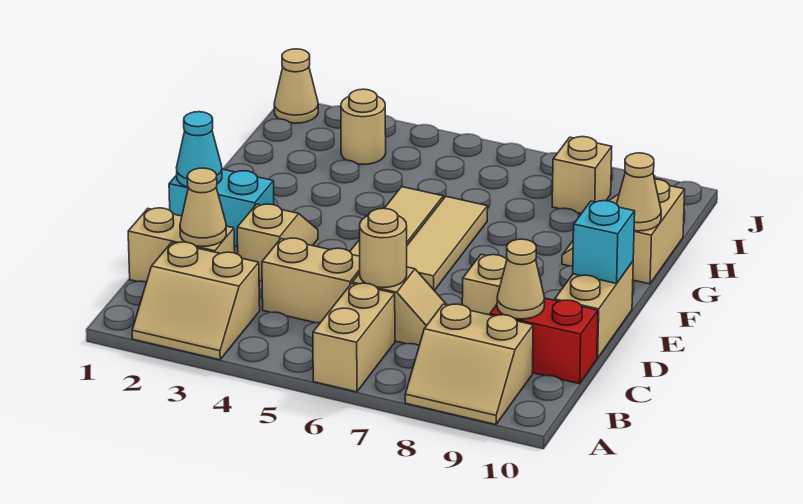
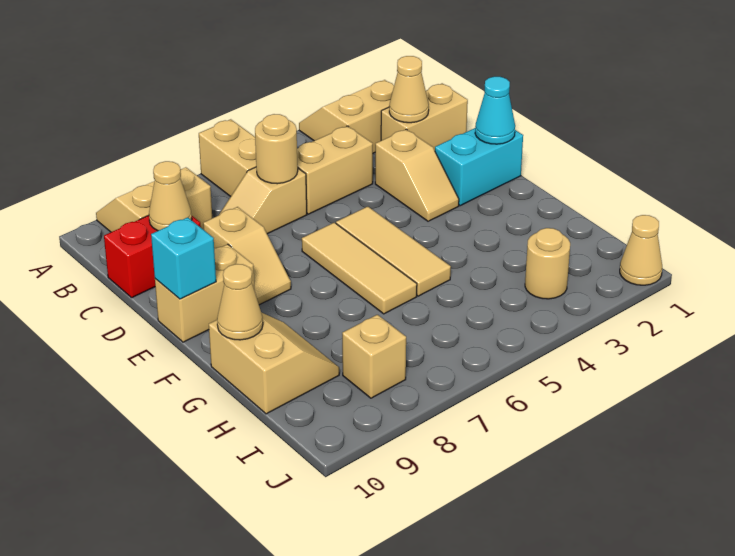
tan brick D10:E10 level 1 -> tan brick E9:E10 level 1

